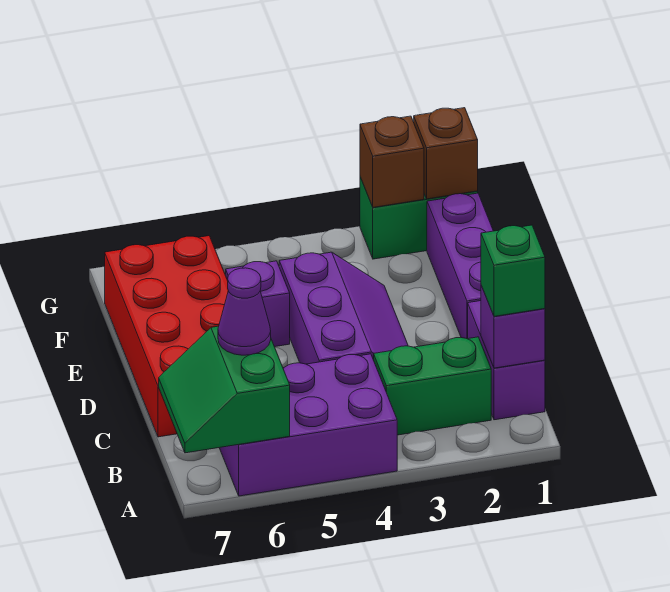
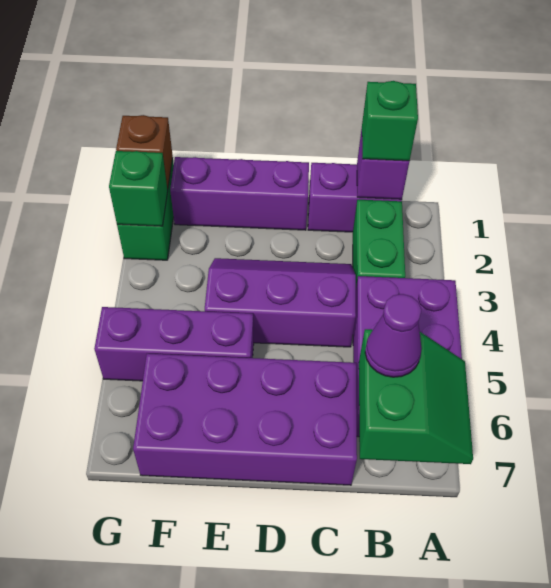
green slope A6:B7 level 2 top 6 -> green slope A6:B7 level 2 top B
red brick C6:F7 level 1 -> purple brick C6:F7 level 1
purple brick E5 level 1 -> purple brick E5:G5 level 1
brown brick G2 level 2 -> green brick G2 level 2

